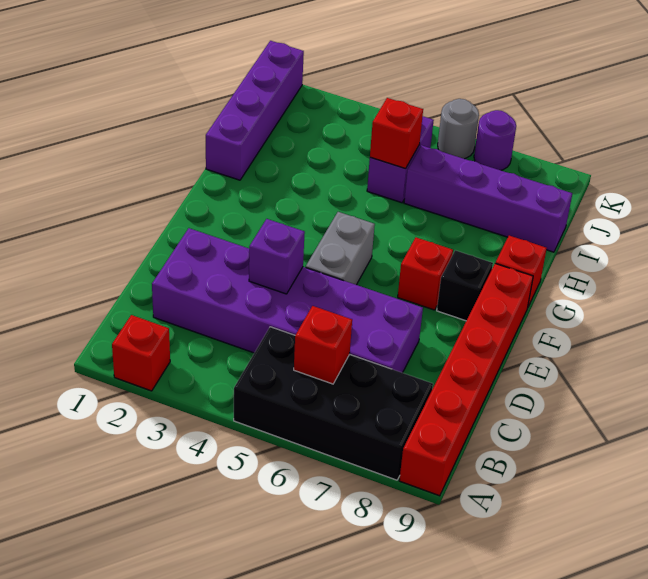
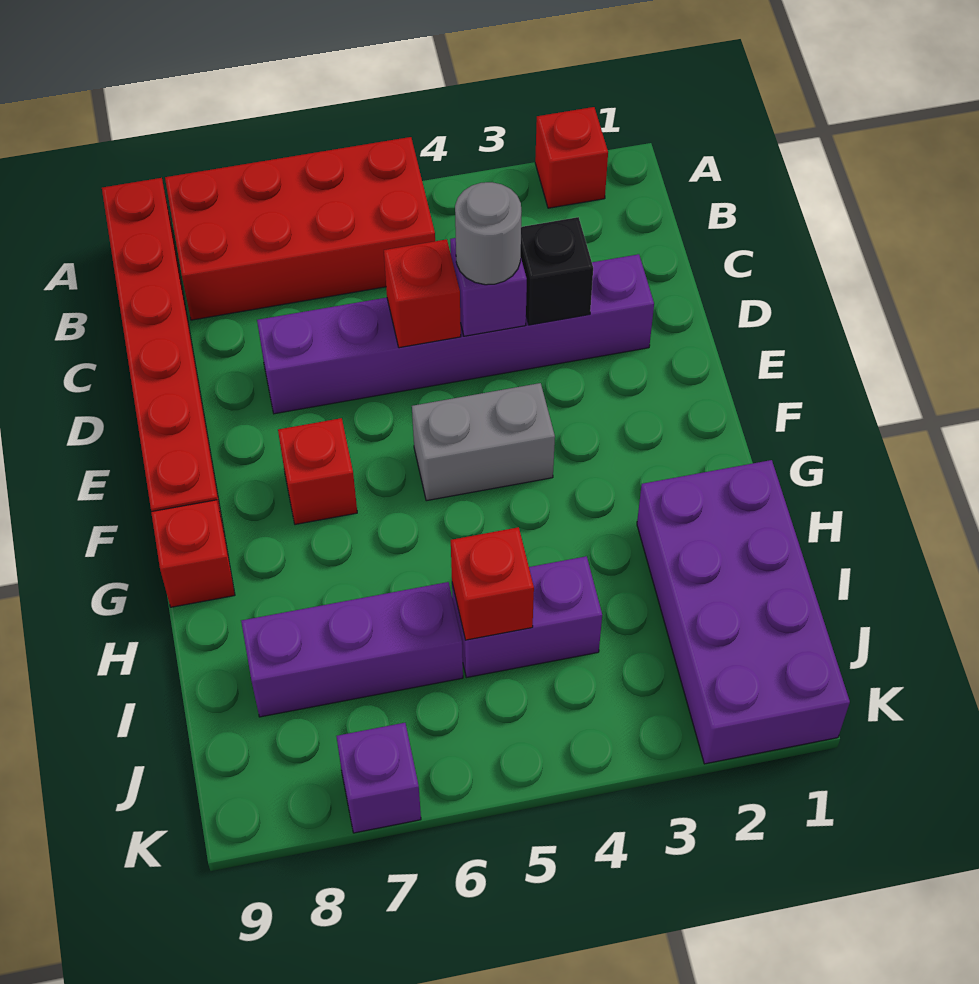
black brick A5:B8 level 1 -> red brick A5:B8 level 1
red brick B6 level 2 -> red brick D5 level 2
purple brick C2:D7 level 1 -> purple brick D2:D7 level 1
grey brick E5:F5 level 1 -> grey brick F4:F5 level 1
black brick F8 level 1 -> black brick D3 level 2
purple brick H1:K1 level 1 -> purple brick H1:K2 level 1
purple brick I5:J5 level 1 -> purple brick I4:I5 level 1
purple brick I6:I9 level 1 -> purple brick I6:I8 level 1
grey round brick K6 level 1 -> grey round brick D4 level 3
purple round brick K7 level 1 -> purple brick K7 level 1

